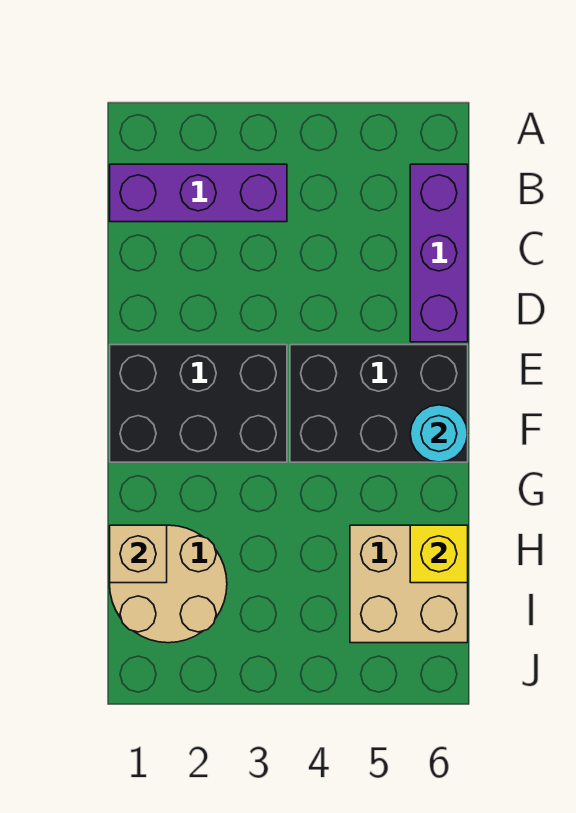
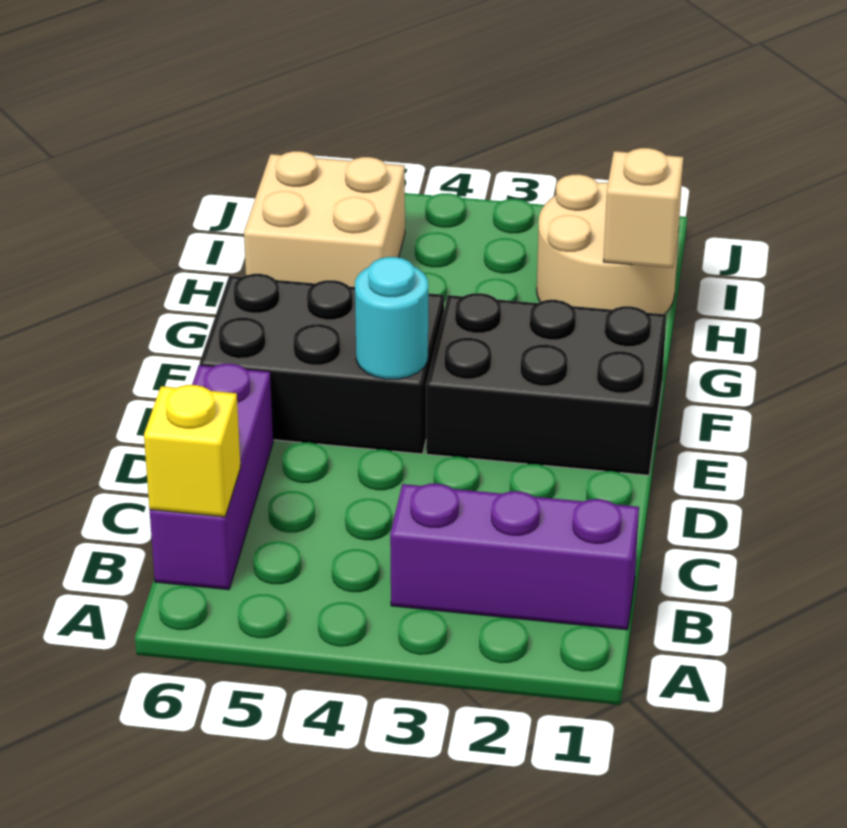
cyan round brick F6 level 2 -> cyan round brick E4 level 2
yellow brick H6 level 2 -> yellow brick B6 level 2

